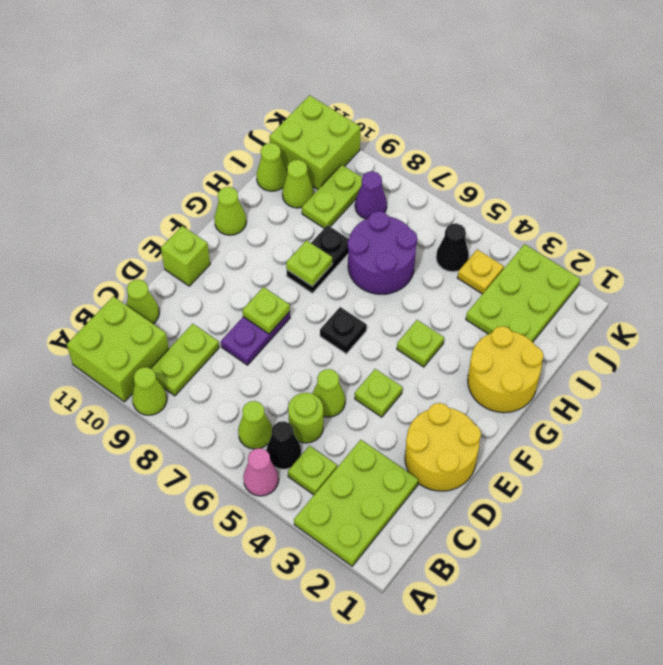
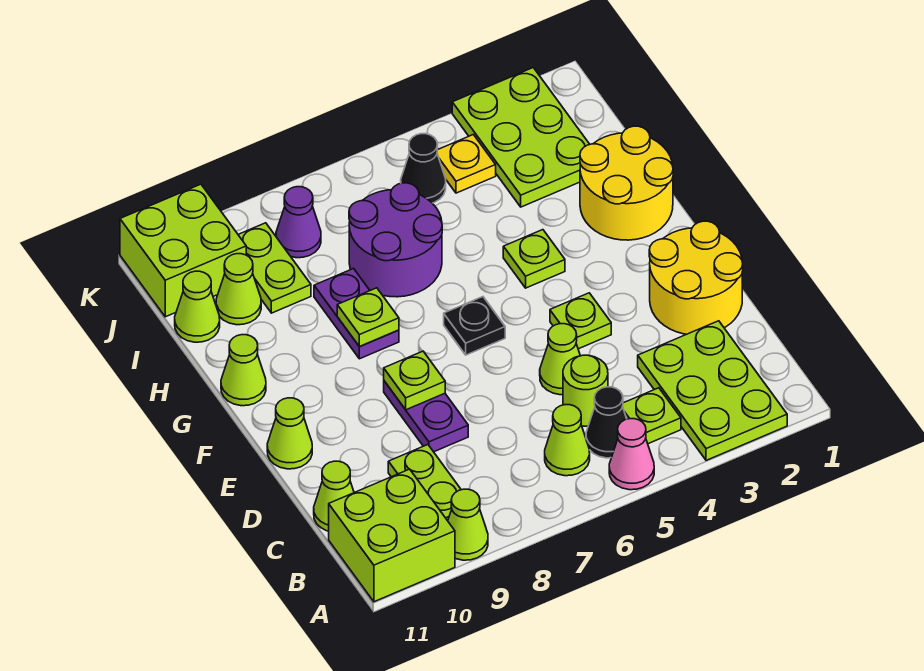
lime brick E11 level 1 -> lime cone E11 level 1
black plate G8:H8 level 1 -> purple plate G8:H8 level 1

